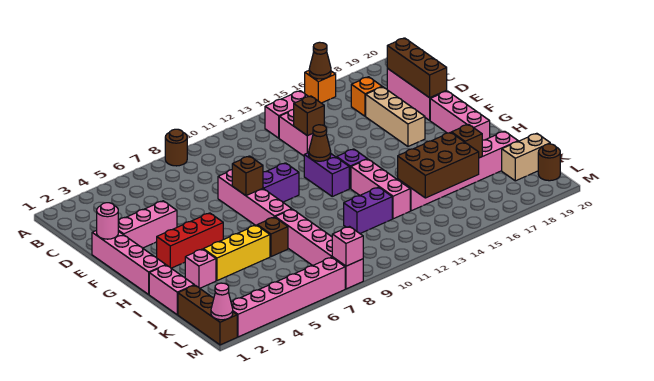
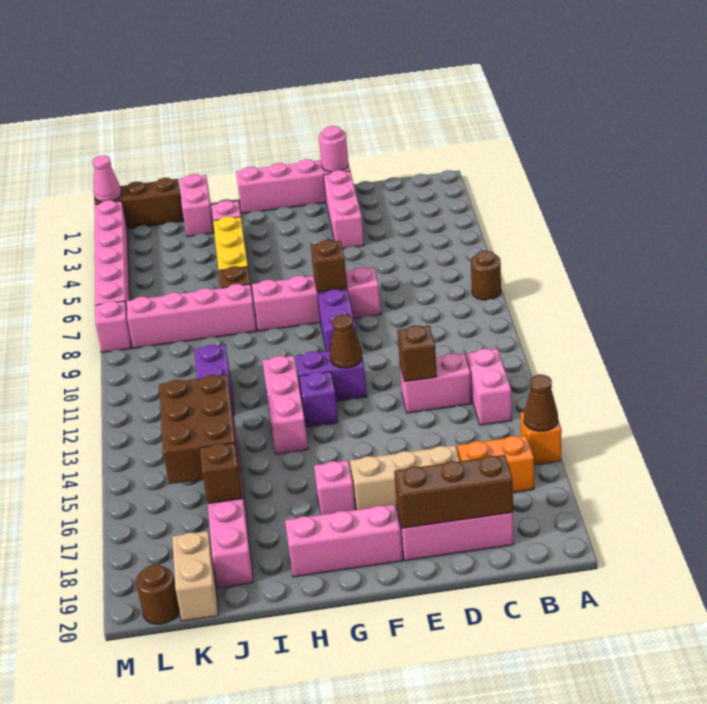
orange brick C17 level 1 -> orange brick B17:C17 level 1
red brick G3:G5 level 1 -> none
pink brick H13:J13 level 1 -> pink brick H12:H14 level 1
pink brick I1:J1 level 1 -> pink brick J1:J2 level 1
pink brick M8 level 2 -> pink brick G17 level 1

